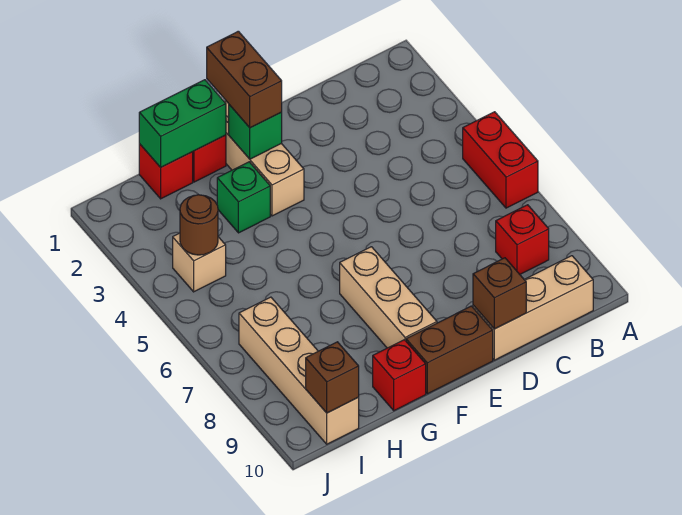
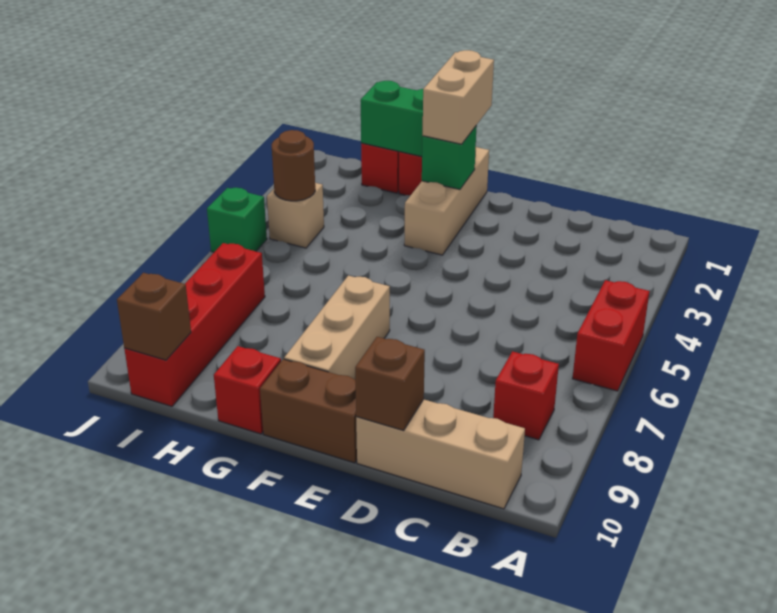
brown brick F1:F2 level 3 -> tan brick F1:F2 level 3
green brick G3 level 1 -> green brick J5 level 1
tan brick I7:I10 level 1 -> red brick I7:I10 level 1

